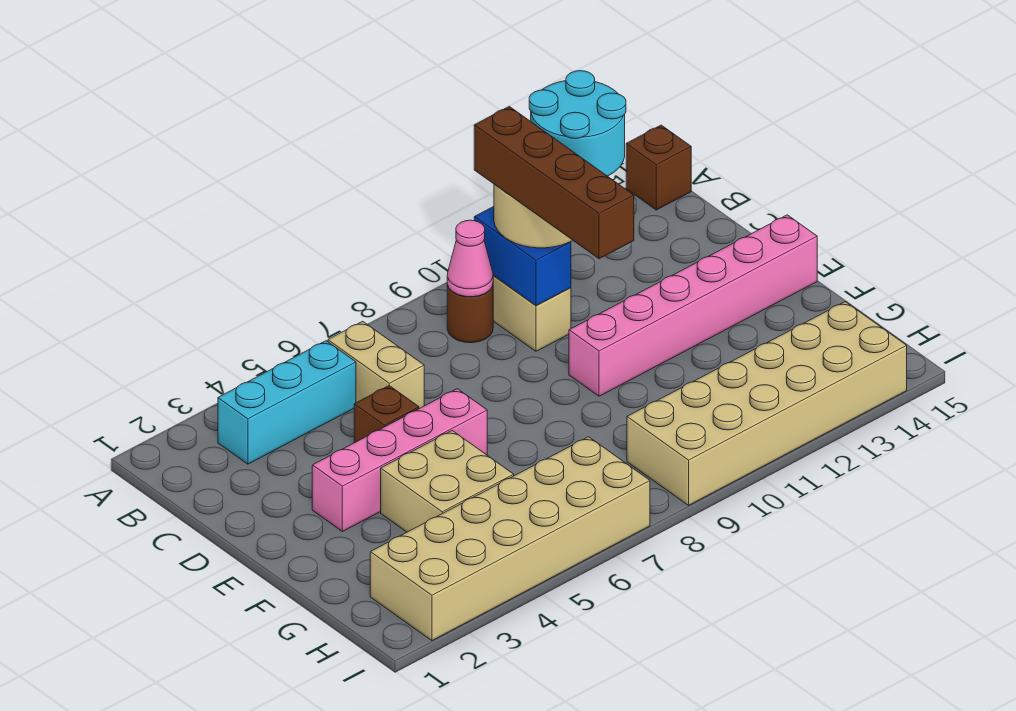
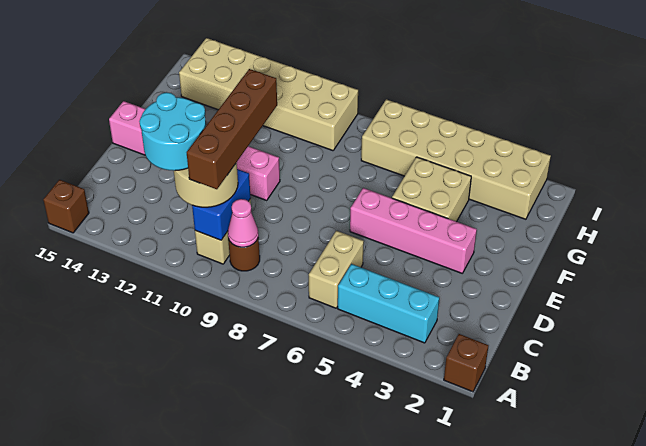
brown brick D5 level 1 -> brown brick A1 level 1

